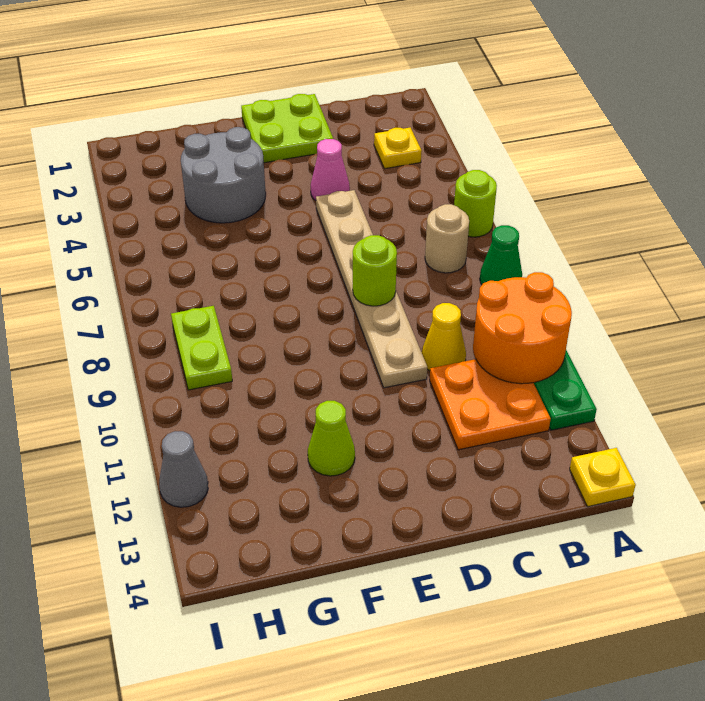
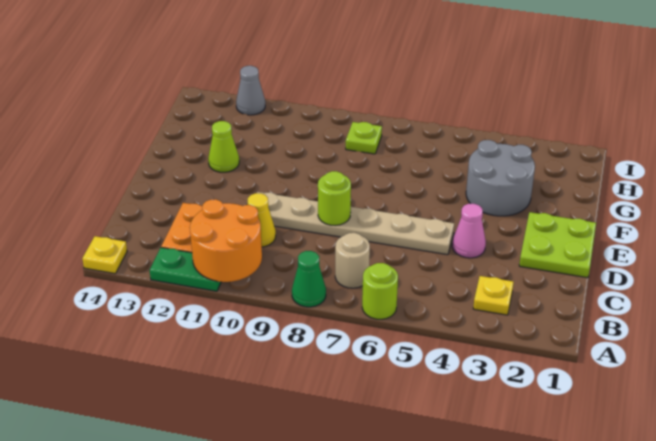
lime plate H8:H9 level 1 -> lime plate H8 level 1

